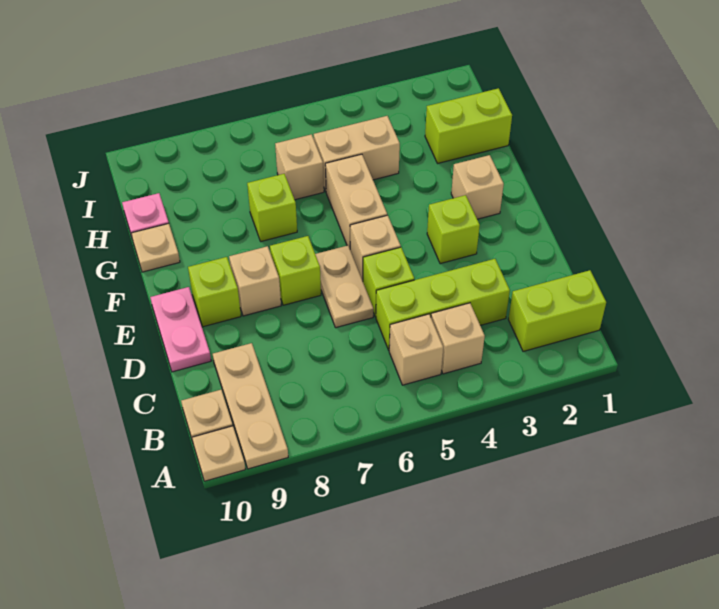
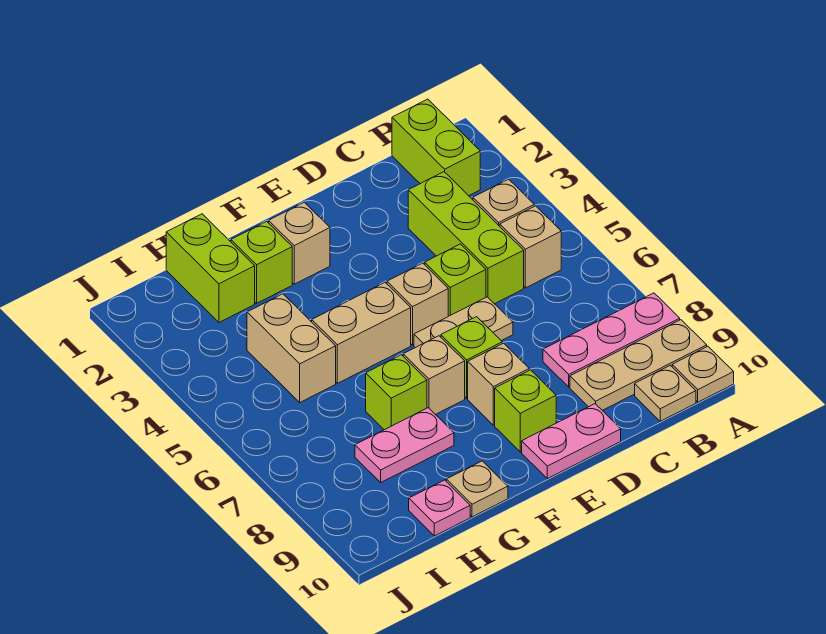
none -> pink plate A8:C8 level 1
lime brick E3 level 1 -> lime brick G2 level 1
none -> pink plate G8:H8 level 1
tan brick H6 level 1 -> tan brick F7 level 1

